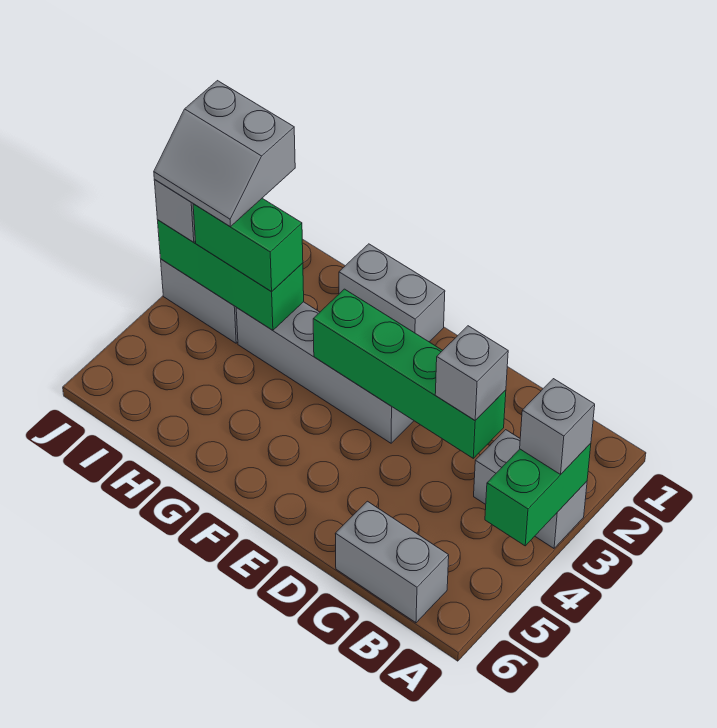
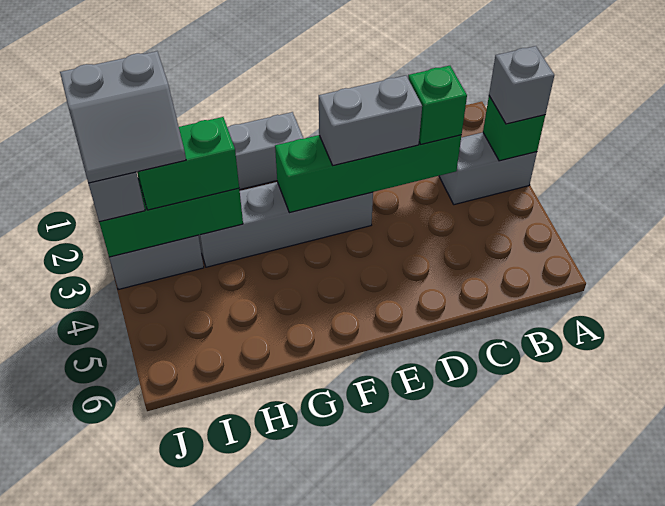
green brick A3:A4 level 2 -> green brick A3 level 2
grey brick B6:C6 level 1 -> grey brick D3:E3 level 3
grey brick C3 level 3 -> green brick C3 level 3

